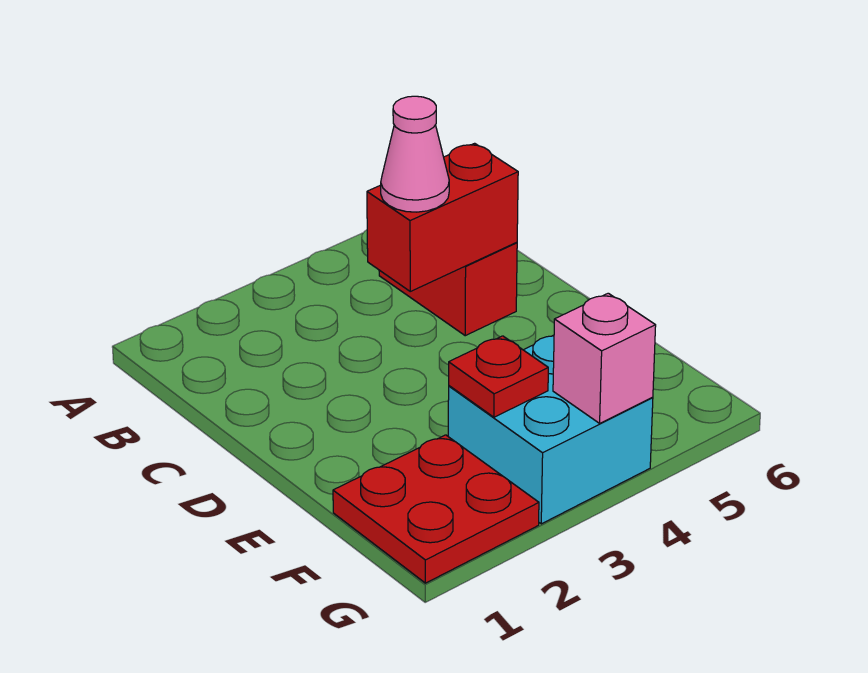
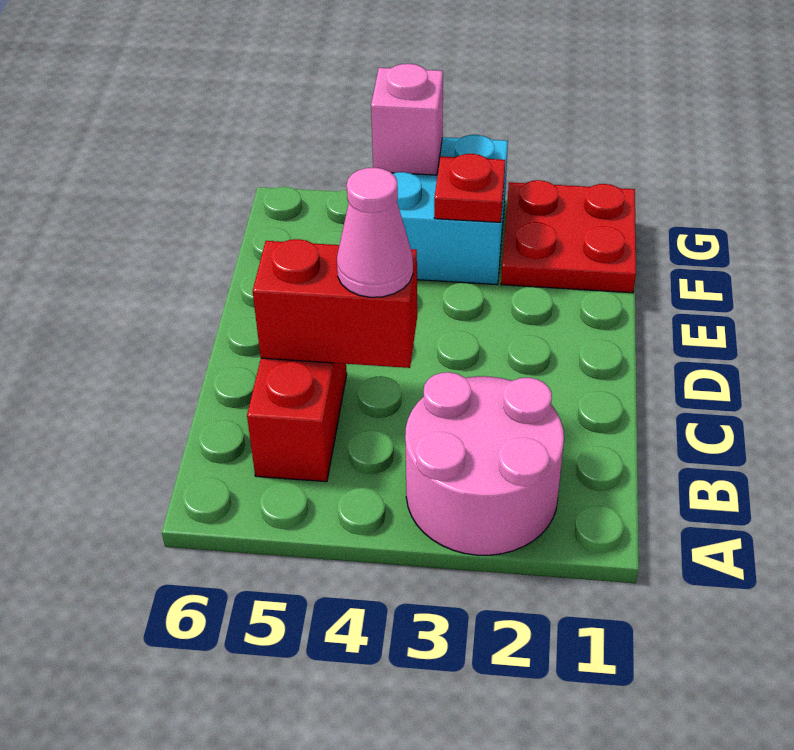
none -> pink round brick A2:B3 level 1

